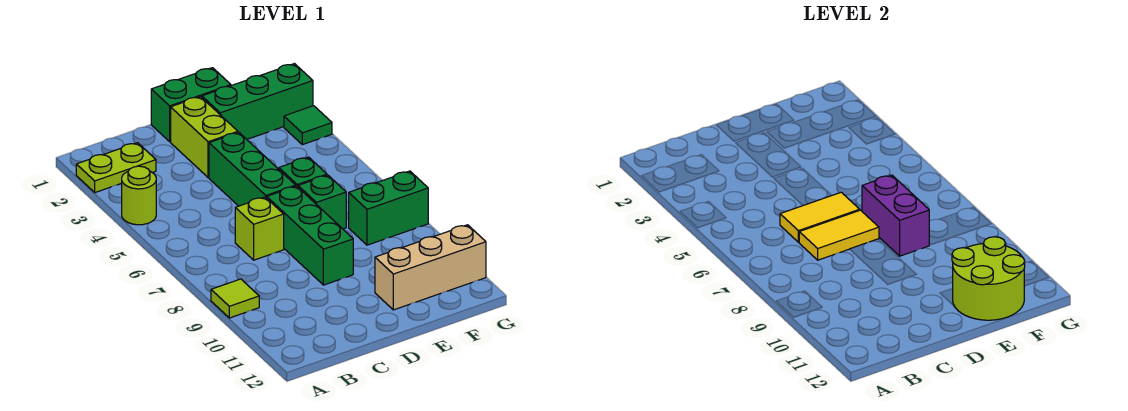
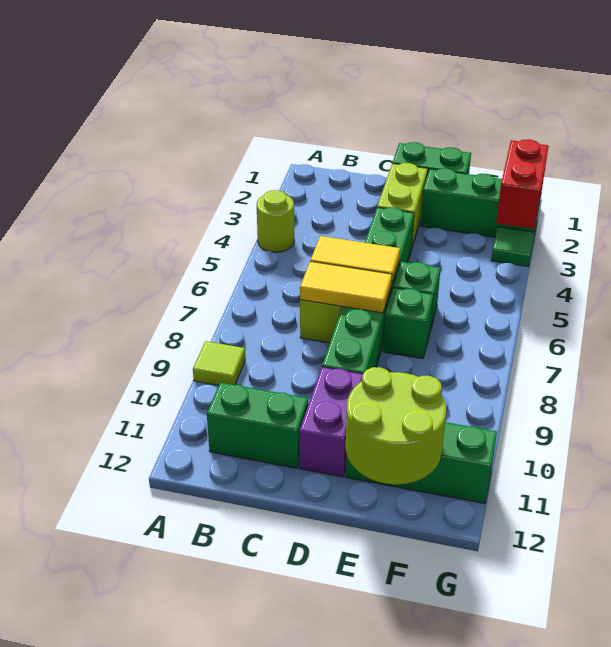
lime plate A2:B2 level 1 -> none
purple brick E7:E8 level 2 -> purple brick D10:D11 level 1
tan brick E11:G11 level 1 -> green brick E11:G11 level 1
green brick F8:G8 level 1 -> green brick B11:C11 level 1
none -> red brick G2:G3 level 2

